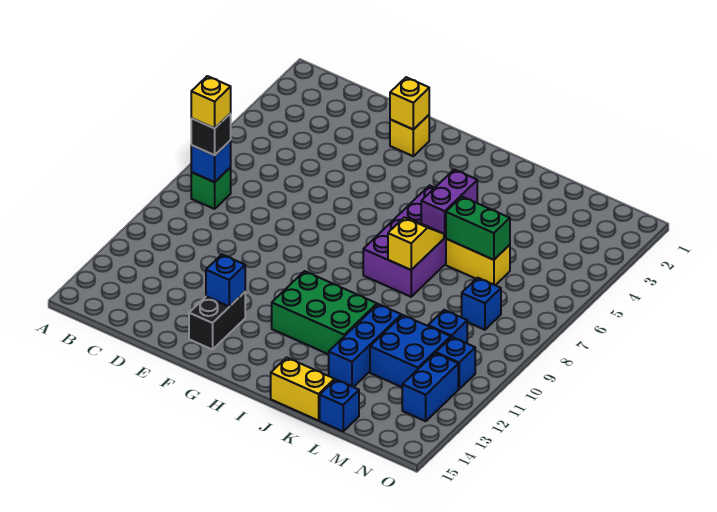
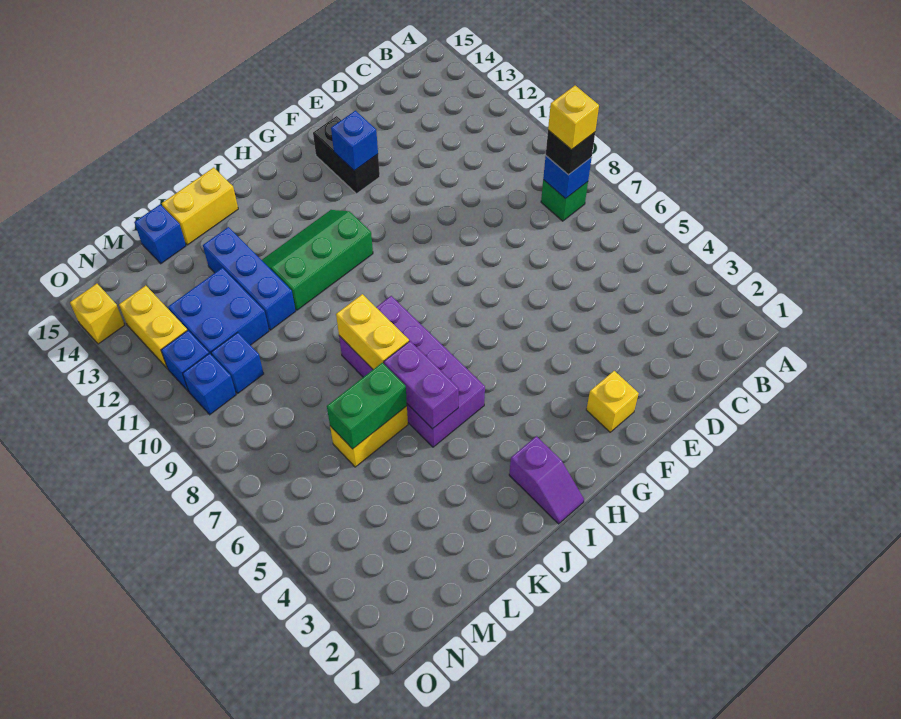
yellow brick F2 level 2 -> yellow brick O14 level 1
green brick H11:J12 level 1 -> green slope H11:J12 level 1 top 11
none -> purple slope I1:I2 level 1 top 2
yellow slope J7:J8 level 2 top 8 -> yellow brick J7:J8 level 2
blue brick M8 level 1 -> blue brick N10 level 1
blue brick N12:N13 level 1 -> yellow brick N12:N13 level 1

